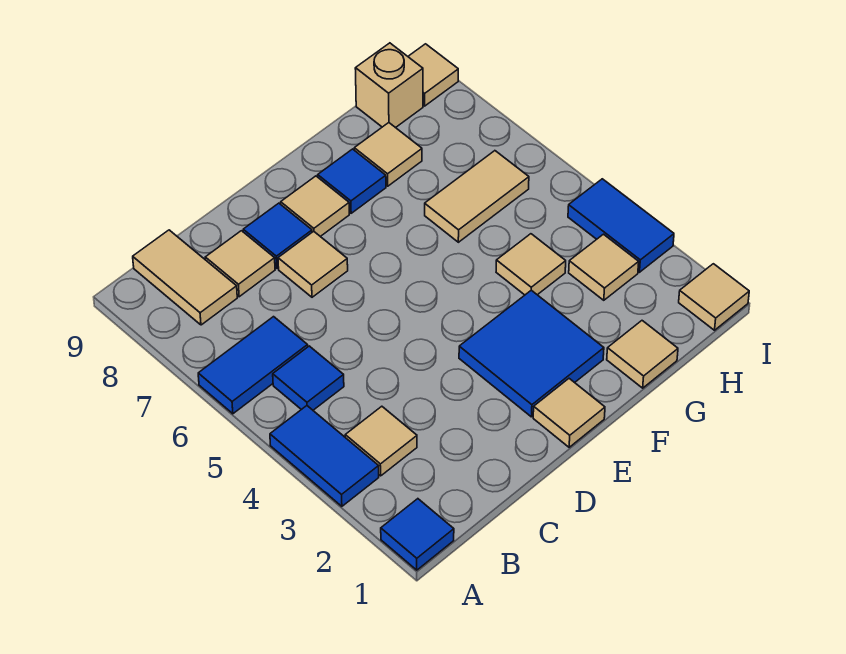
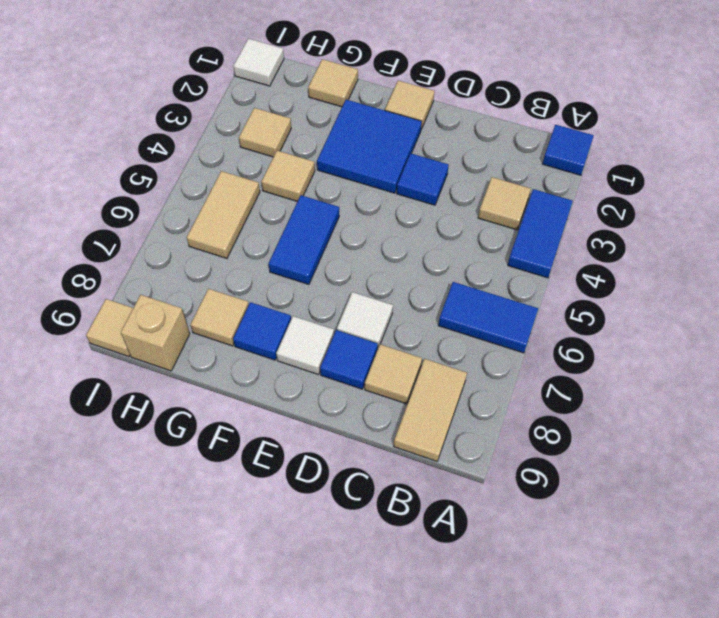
blue tile B5 level 1 -> blue tile D3 level 1
tan tile D7 level 1 -> white tile D7 level 1
tan tile E8 level 1 -> white tile E8 level 1
tan tile G6:H6 level 1 -> tan tile H5:H6 level 1
tan tile I1 level 1 -> white tile I1 level 1
blue tile I3:I4 level 1 -> blue tile F5:F6 level 1

